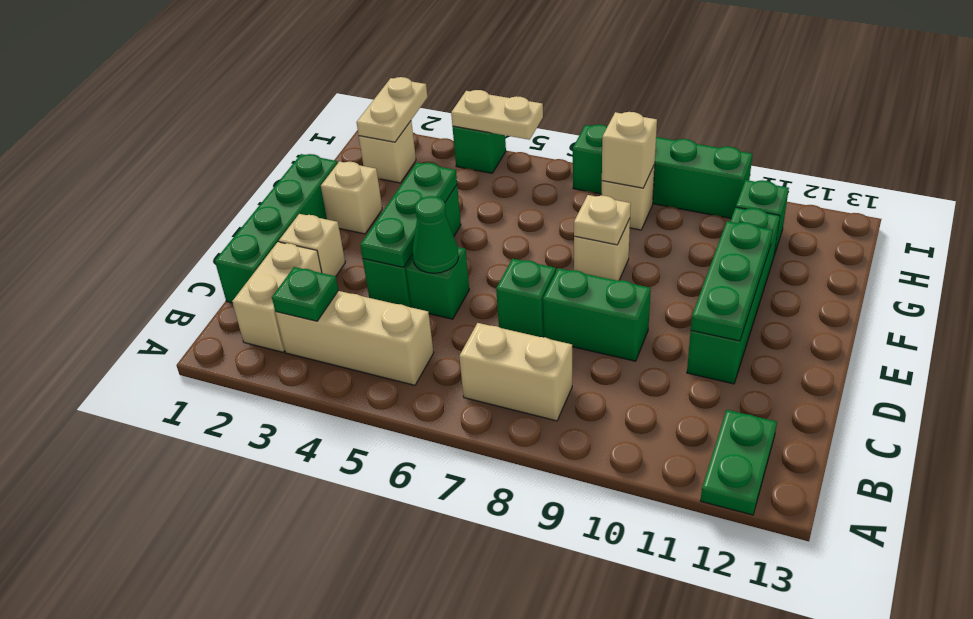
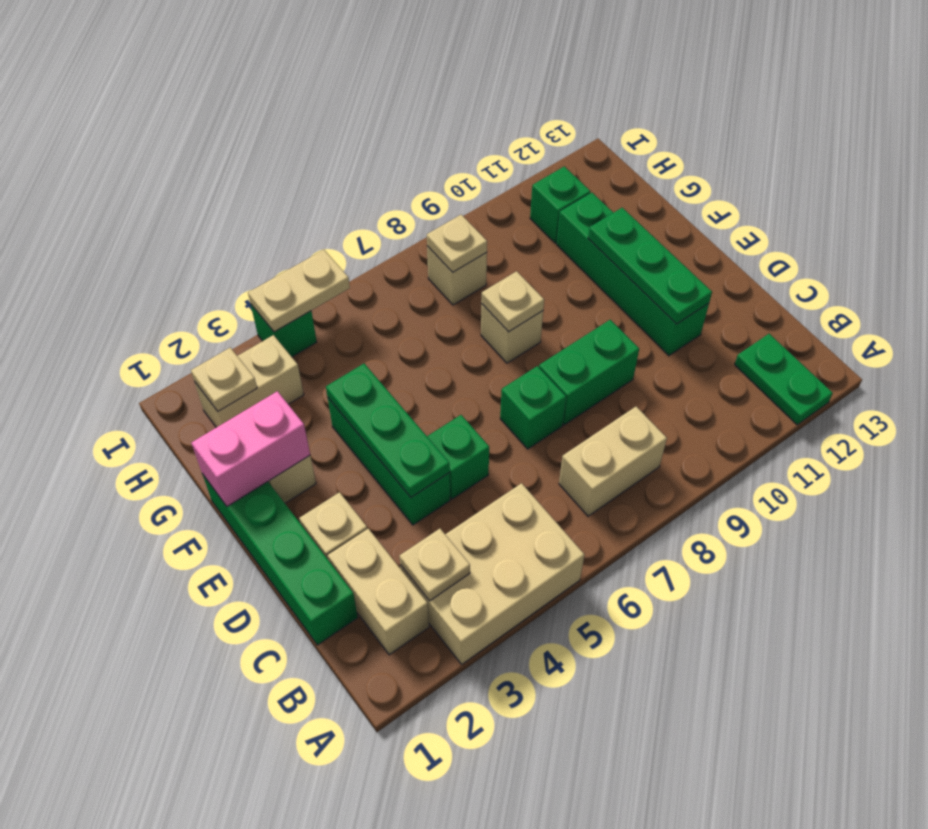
tan brick B3:B5 level 1 -> tan brick A3:B5 level 1
green plate B3 level 2 -> tan plate B3 level 2
green cone D5 level 2 -> none
none -> pink brick F1:F2 level 2
tan brick H2 level 1 -> tan brick H2:H3 level 1
tan plate H2:I2 level 2 -> tan plate H2 level 2
tan brick H8 level 2 -> tan plate H8 level 2
green brick I7:I10 level 1 -> none

